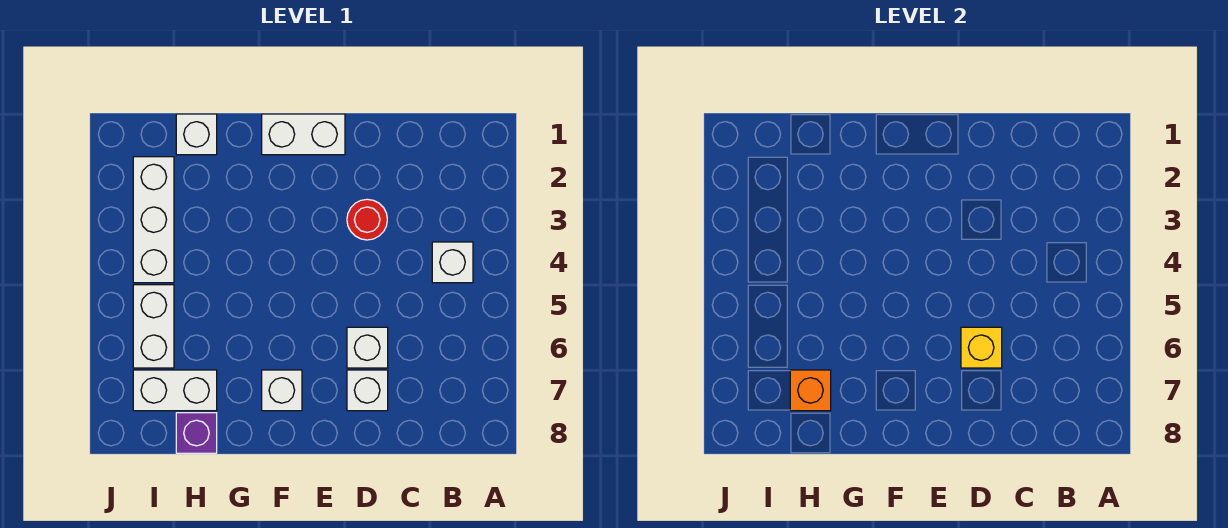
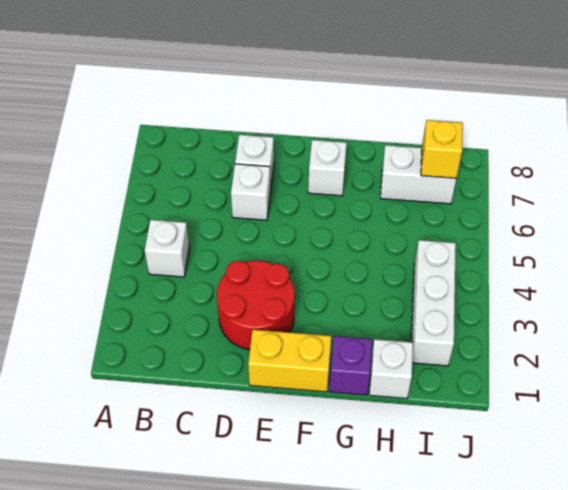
red round brick D3 level 1 -> red round brick D2:E3 level 1
yellow brick D6 level 2 -> yellow brick I7 level 2
white brick E1:F1 level 1 -> yellow brick E1:F1 level 1
orange brick H7 level 2 -> none
purple brick H8 level 1 -> purple brick G1 level 1
white brick I5:I6 level 1 -> none

